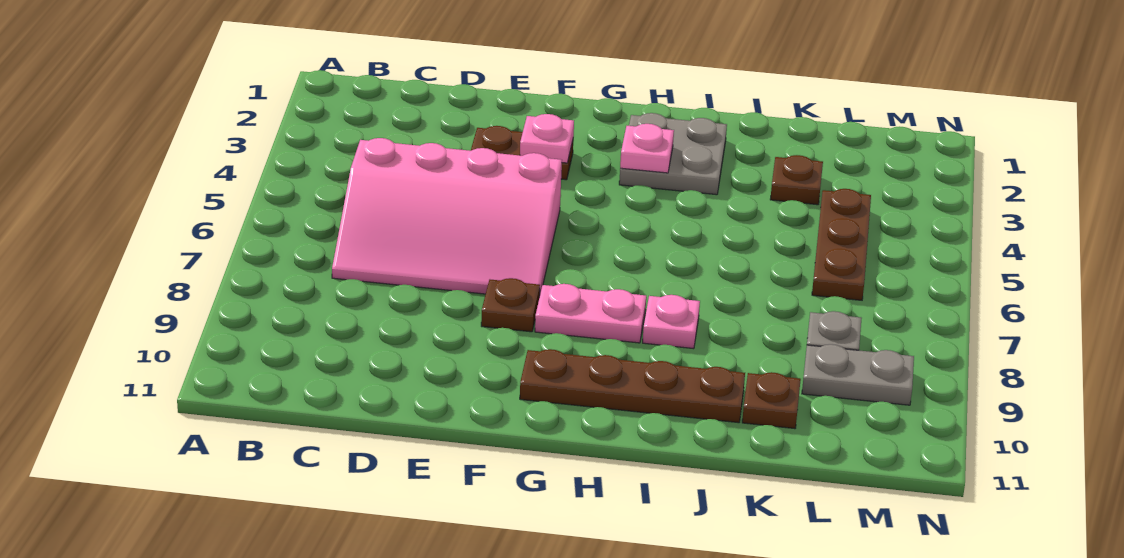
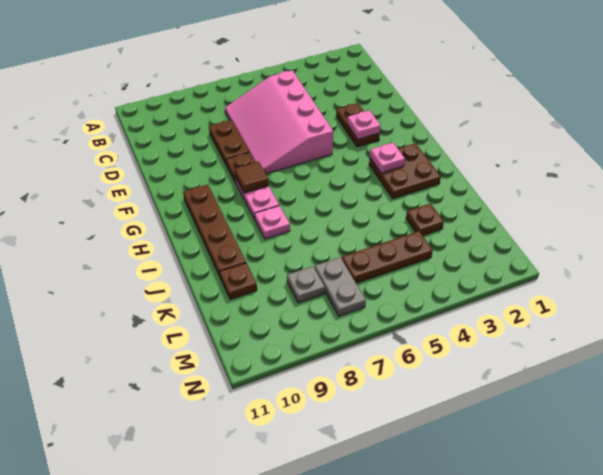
none -> brown plate D8:E8 level 1
none -> brown tile G8 level 2
grey plate H2:I3 level 1 -> brown plate H2:I3 level 1
grey plate L9:M9 level 1 -> grey plate L7:M7 level 1

